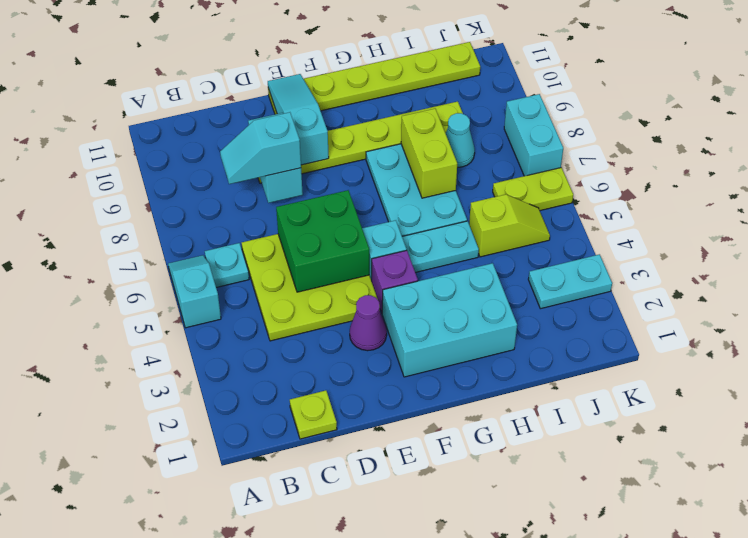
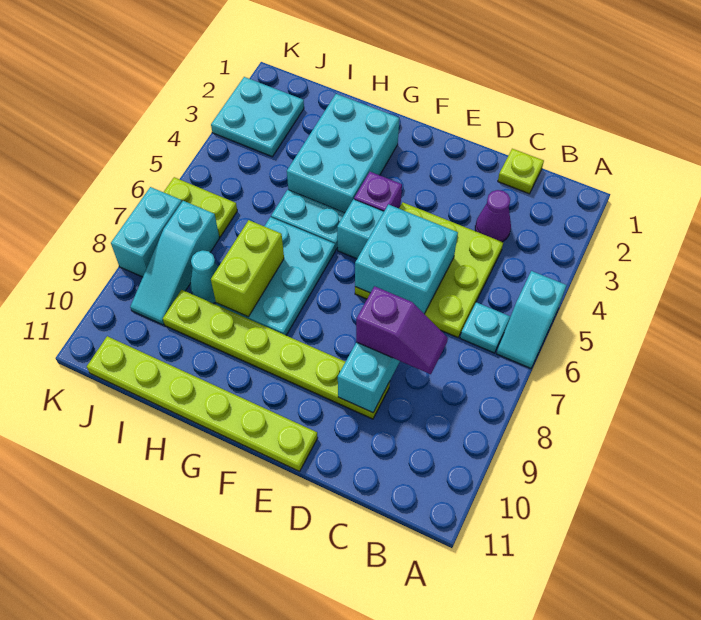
cyan slope C8:D8 level 3 top D -> purple slope C8:D8 level 3 top D
green brick D5:E6 level 2 -> cyan brick D5:E6 level 2
purple cone E3 level 1 -> purple cone C3 level 1
cyan slope E9:E11 level 2 top 9 -> cyan slope J7:J9 level 1 top 7
cyan brick F2:H3 level 1 -> cyan brick G2:H4 level 1
lime slope I5:J5 level 1 top I -> none
cyan plate J3:K3 level 1 -> cyan plate J2:K3 level 1

